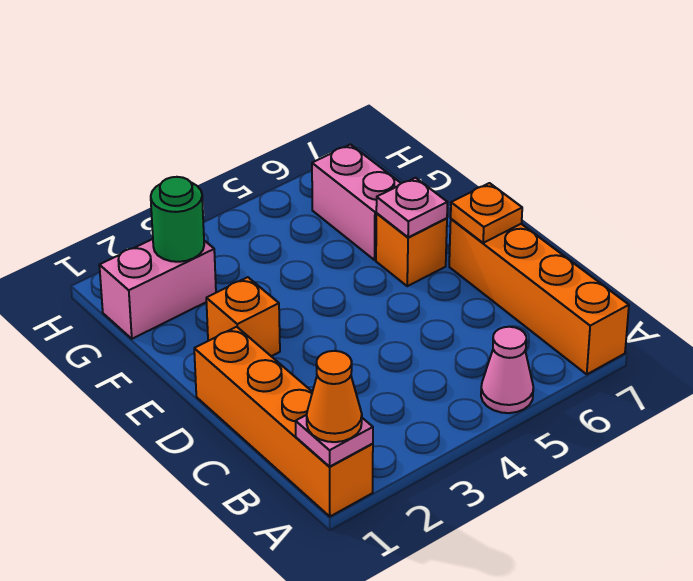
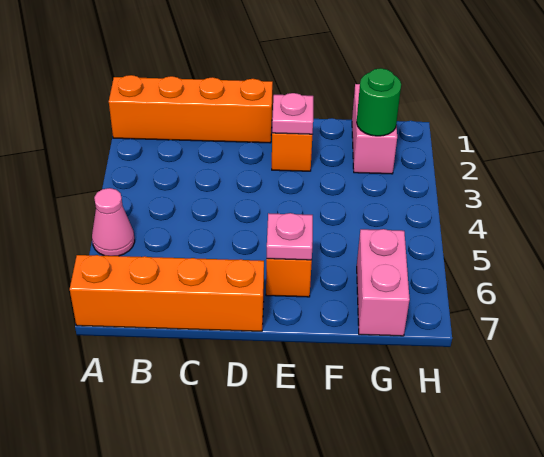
pink plate A1 level 2 -> pink plate E2 level 2
orange cone A1 level 3 -> none
orange plate D7 level 2 -> none
pink brick F6:G6 level 1 -> pink brick G6:G7 level 1

